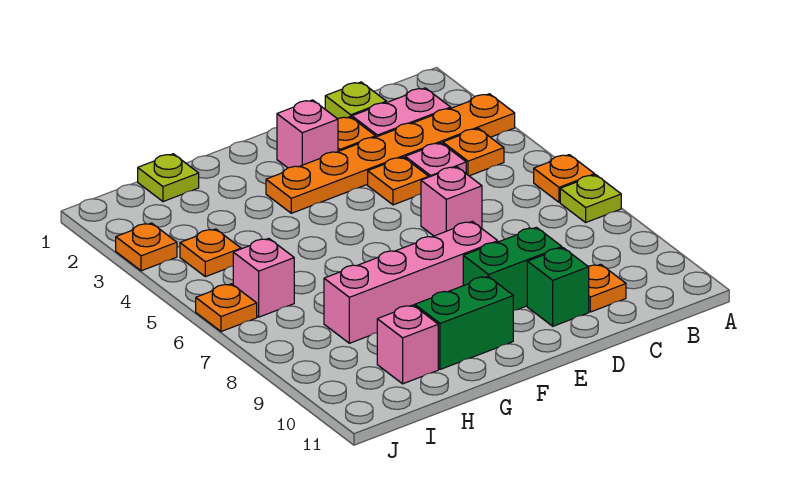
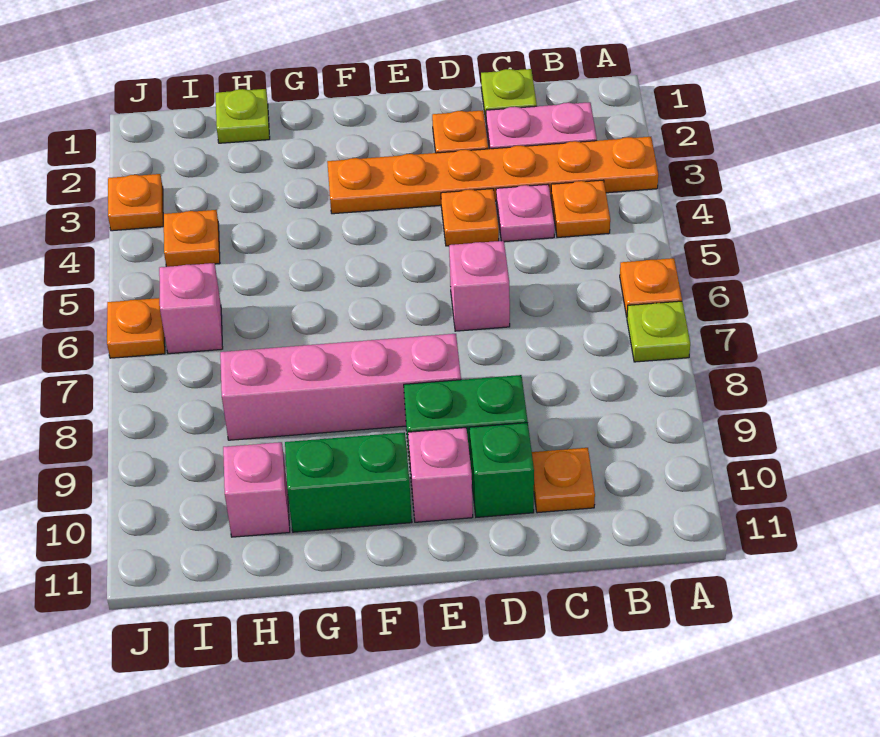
pink brick E2 level 1 -> pink brick E10 level 1

